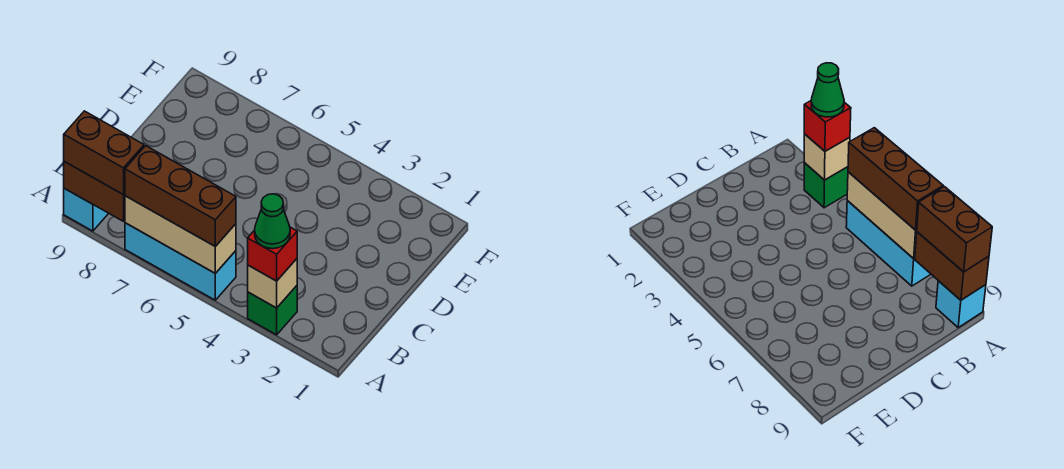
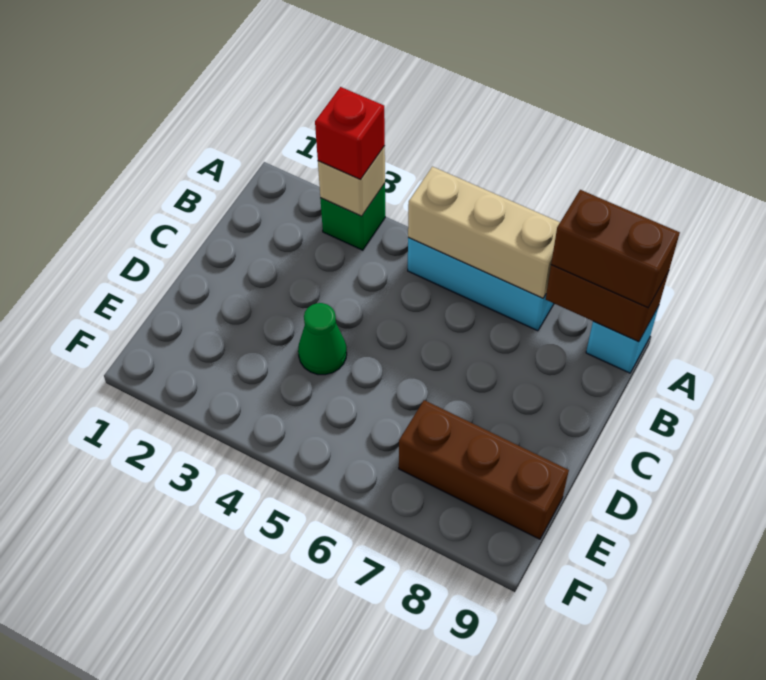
green cone A3 level 4 -> green cone D4 level 1
brown brick A5:A7 level 3 -> brown brick E7:E9 level 1

